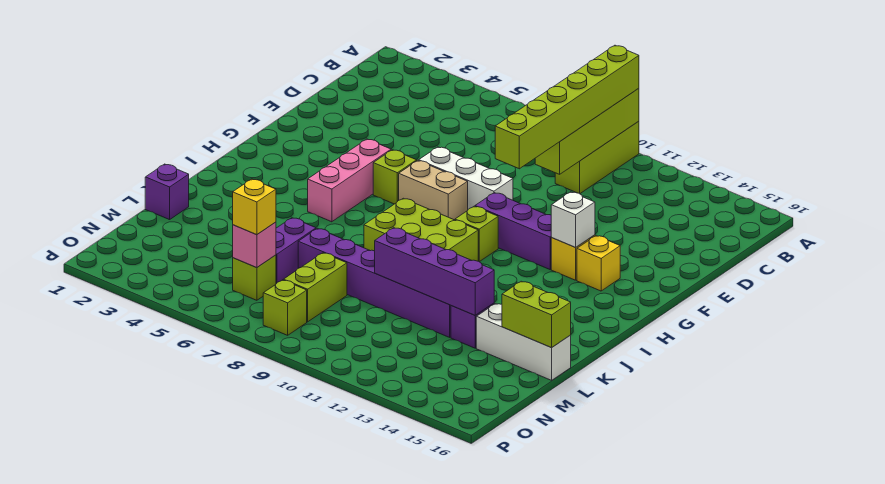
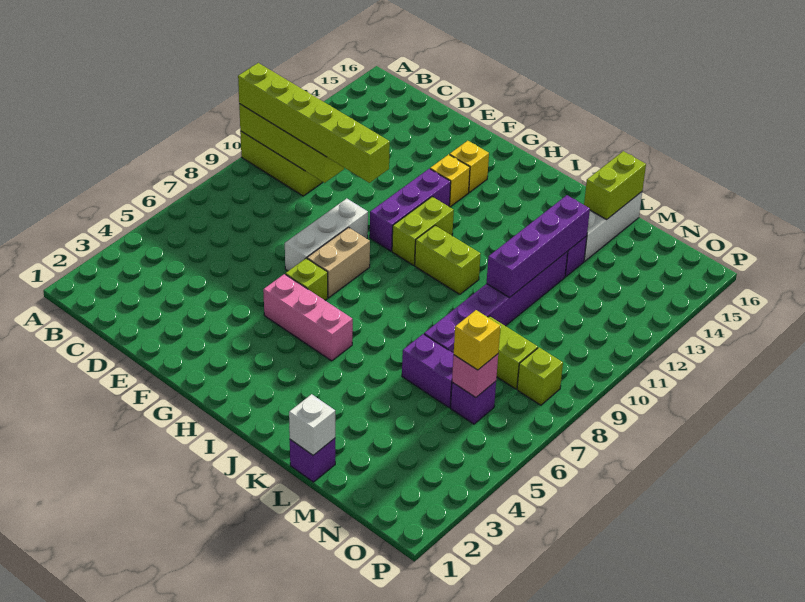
white brick G13 level 2 -> white brick L1 level 2
lime brick H10 level 1 -> lime brick H10:H11 level 1
lime brick I8:J10 level 1 -> lime brick I10:J10 level 1
lime brick N6 level 1 -> purple brick N6 level 1

